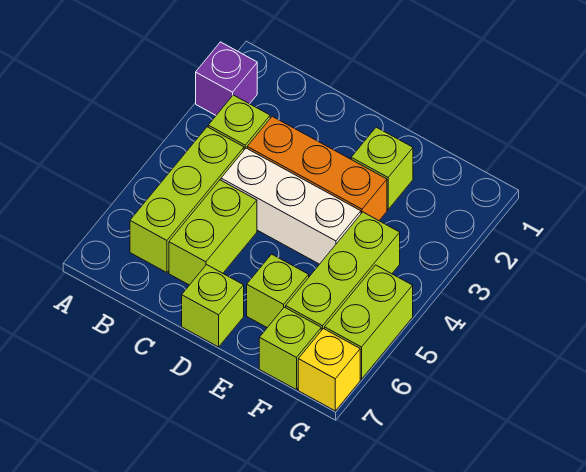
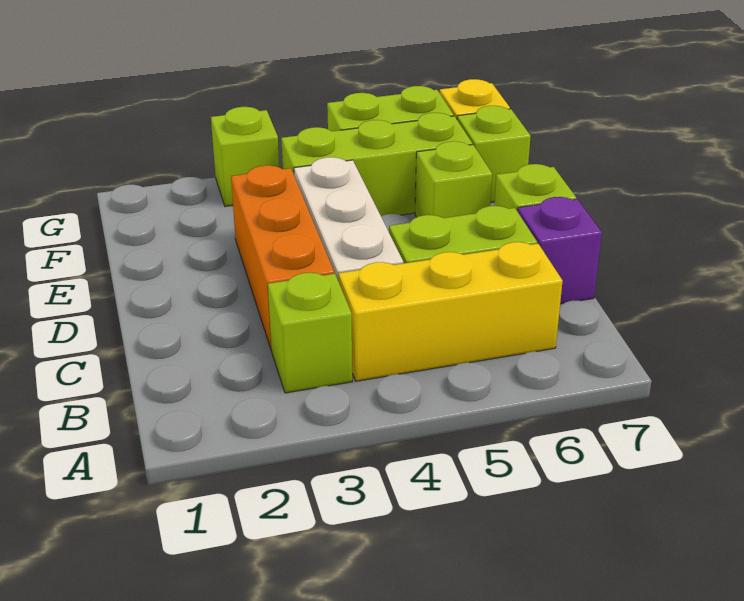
purple brick A2 level 1 -> purple brick C7 level 1
lime brick B4:B6 level 1 -> yellow brick B4:B6 level 1
lime brick E2 level 1 -> lime brick G3 level 1

